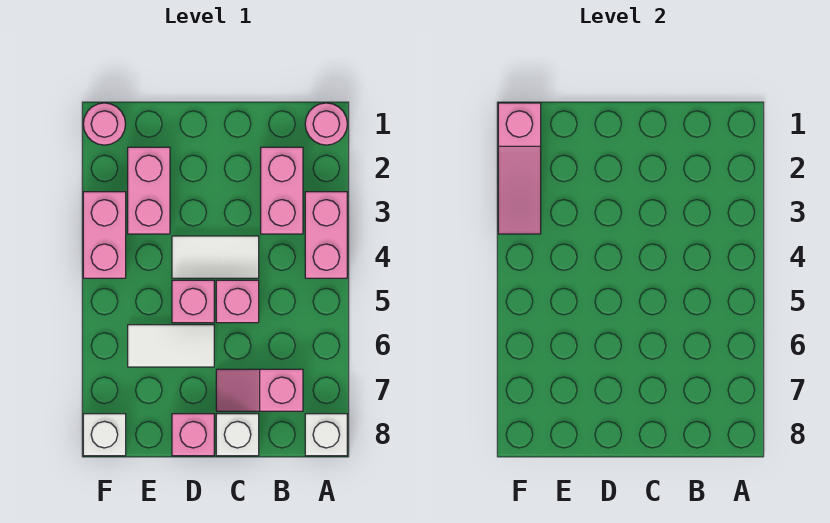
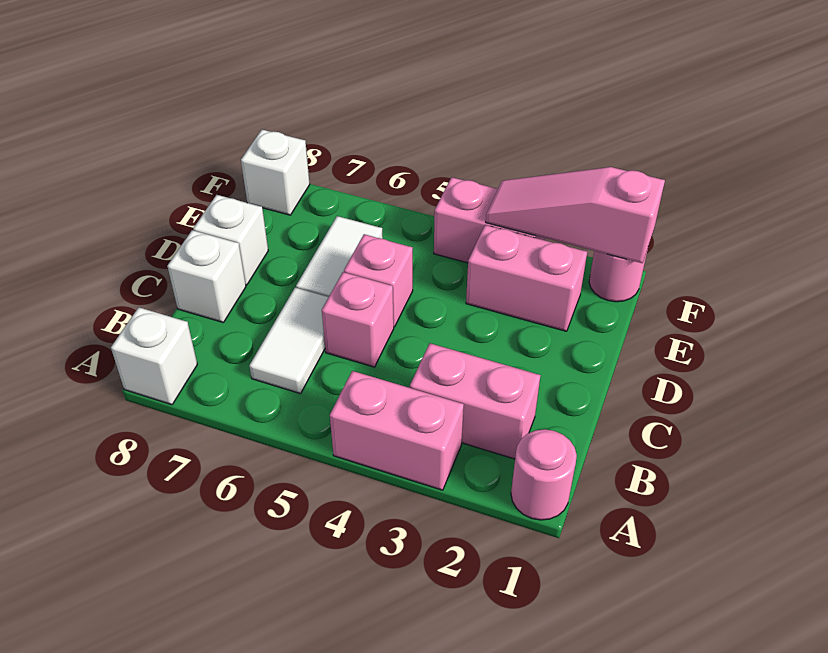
pink slope B7:C7 level 1 top B -> none
white tile C4:D4 level 1 -> white tile B6:C6 level 1
pink brick D8 level 1 -> white brick D8 level 1

